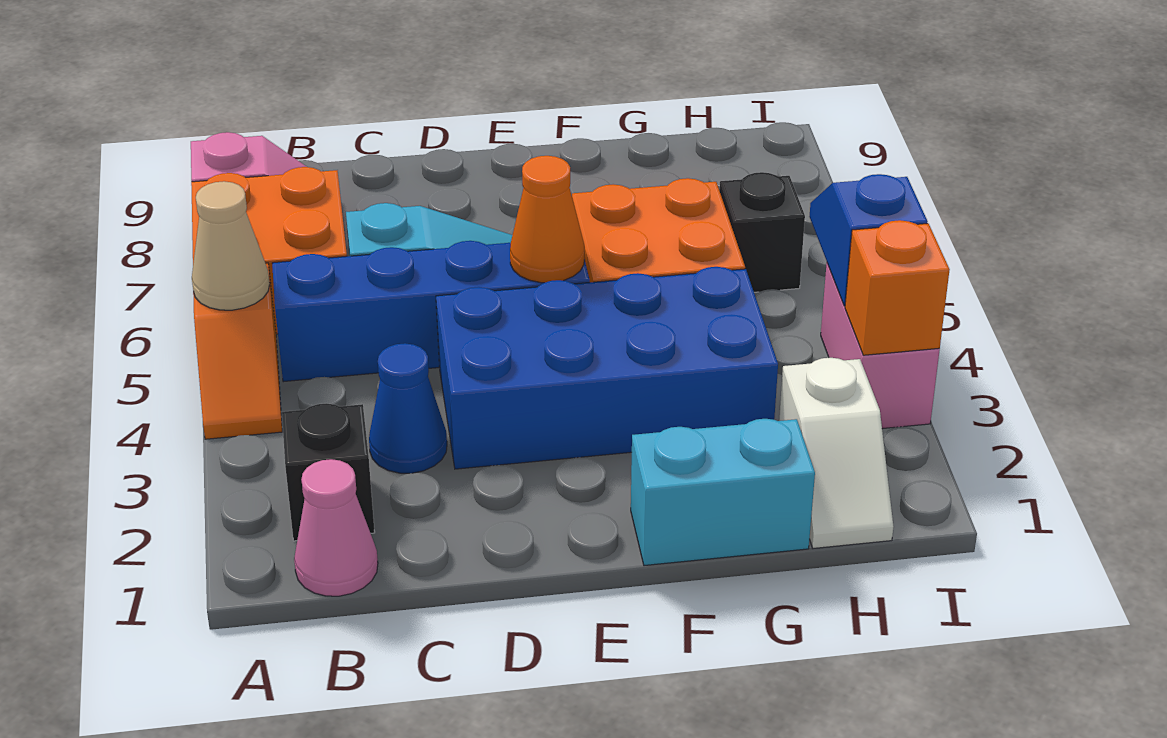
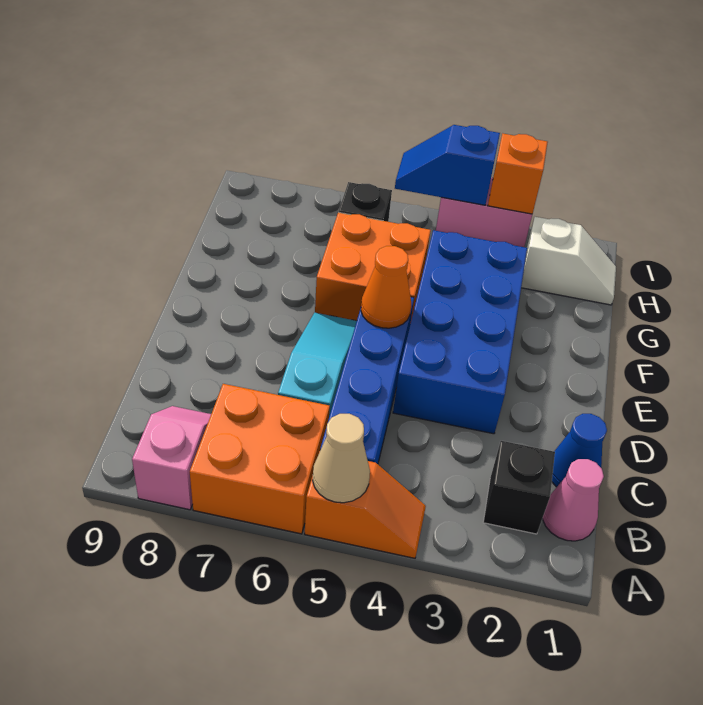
blue cone C3 level 1 -> blue cone C1 level 1
cyan brick F1:G1 level 1 -> none

